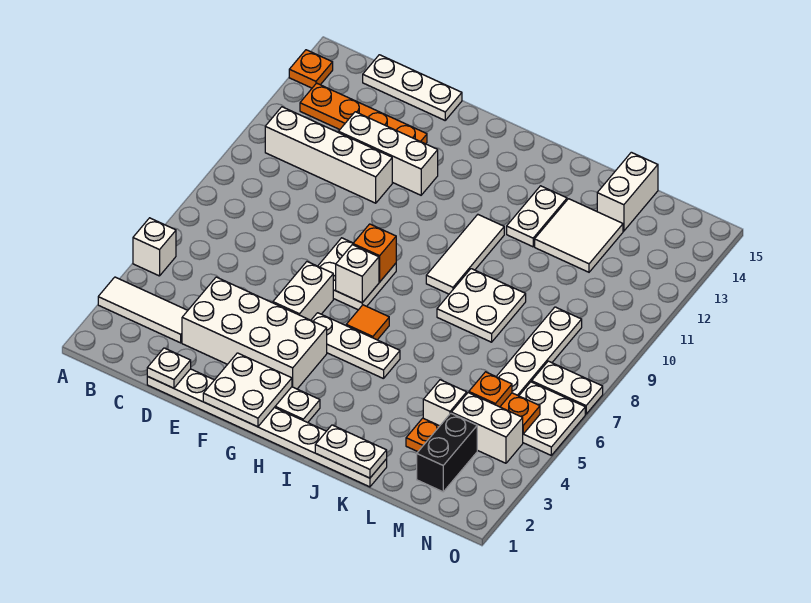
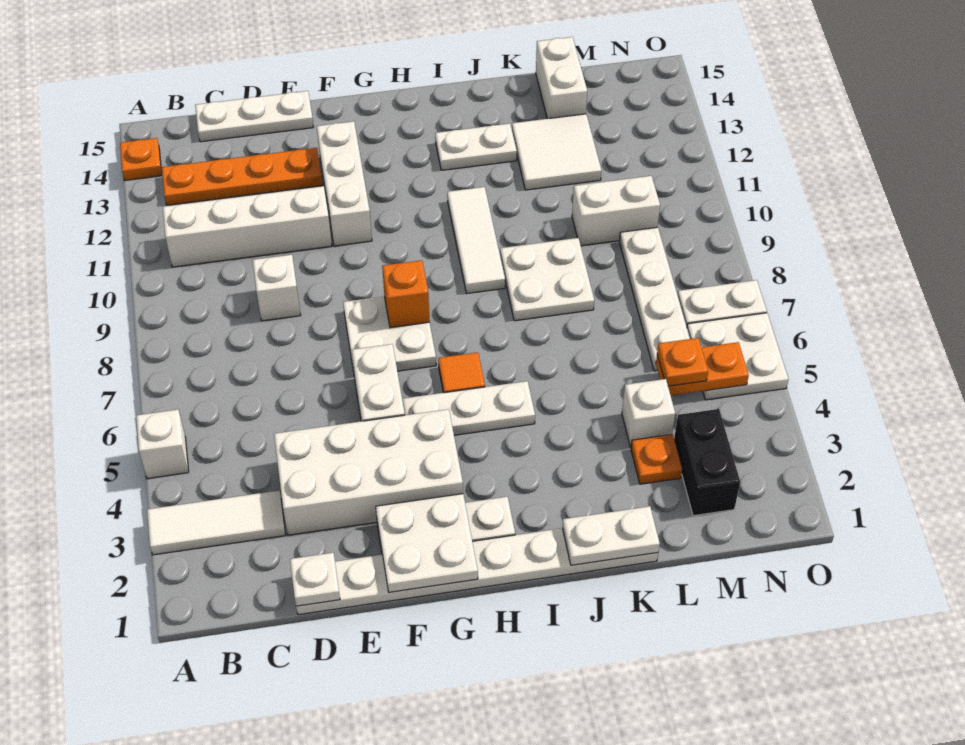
white brick D12:F12 level 1 -> white brick F11:F13 level 1
white brick G7 level 2 -> white brick D9 level 1
white plate J12:J13 level 1 -> white plate I13:J13 level 1
white brick M4:N4 level 1 -> white brick L10:M10 level 1

